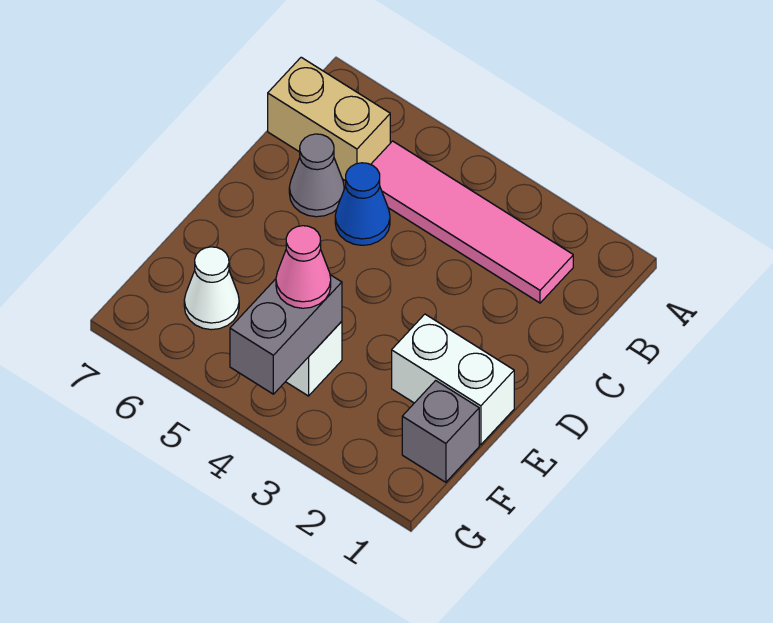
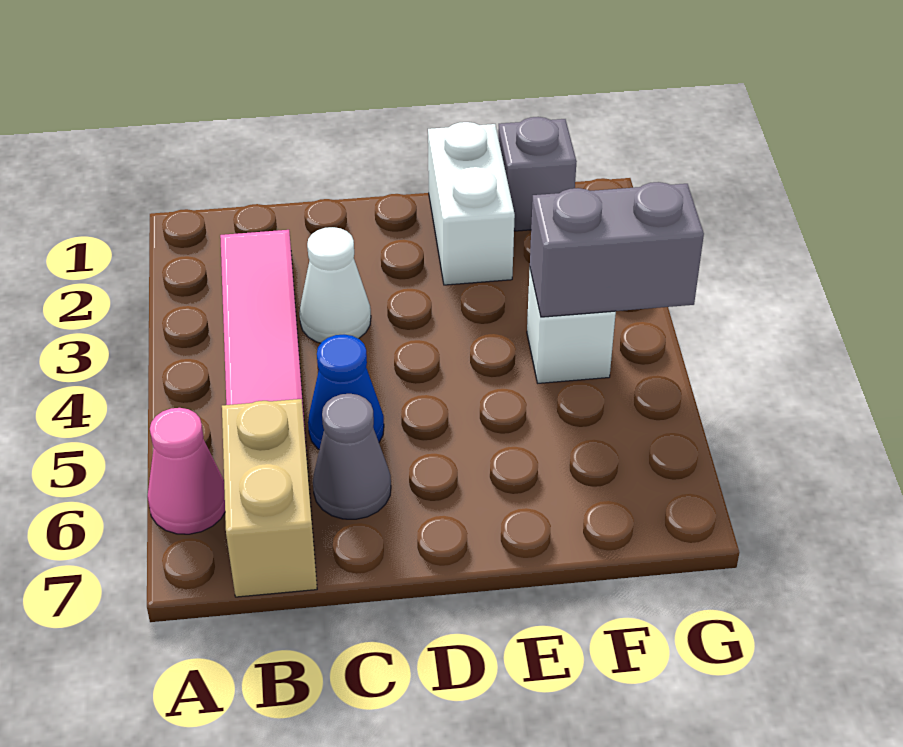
pink cone F4 level 3 -> pink cone A6 level 1
white cone F6 level 1 -> white cone C3 level 1

